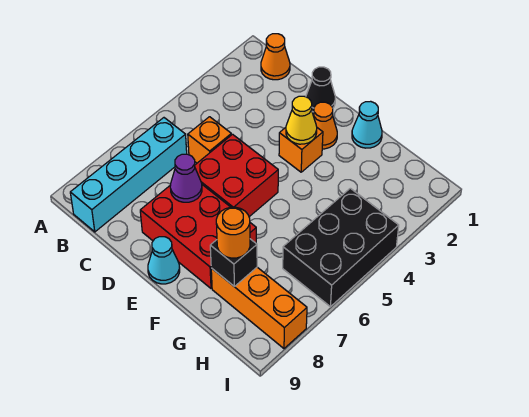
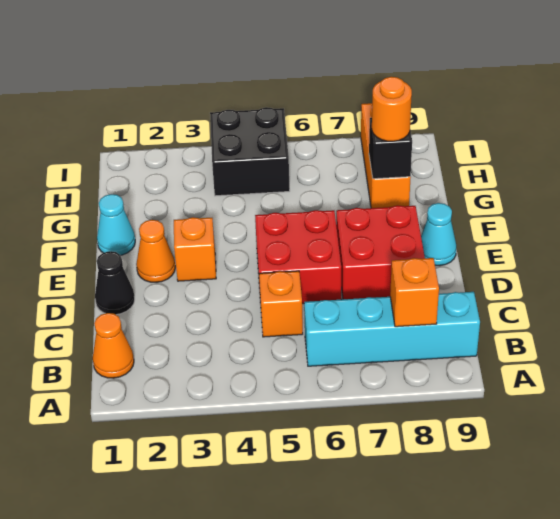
none -> orange brick B8 level 2
red brick D7:F8 level 1 -> red brick D7:E8 level 1
purple cone D7 level 2 -> none
yellow cone E3 level 2 -> none
black brick H4:I6 level 1 -> black brick H4:I5 level 1

